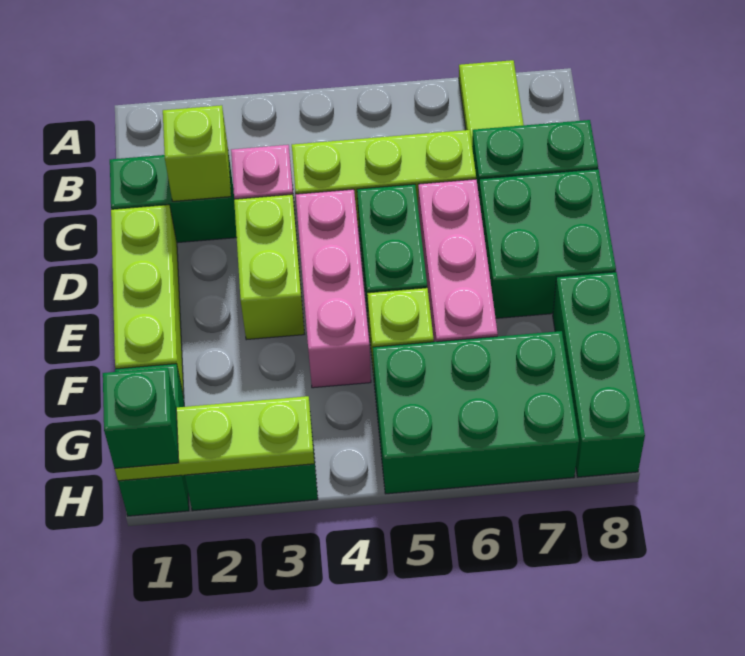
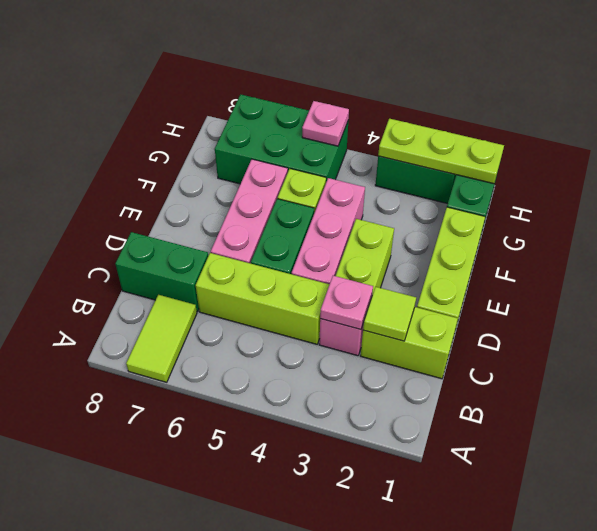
green brick C1:C2 level 1 -> lime brick C1:C2 level 1
lime brick C2 level 2 -> lime tile C2 level 2
none -> pink plate C3 level 2
green brick D7:E8 level 1 -> none
green brick F8:H8 level 1 -> none
green brick H1 level 3 -> none
none -> pink plate H5 level 2

